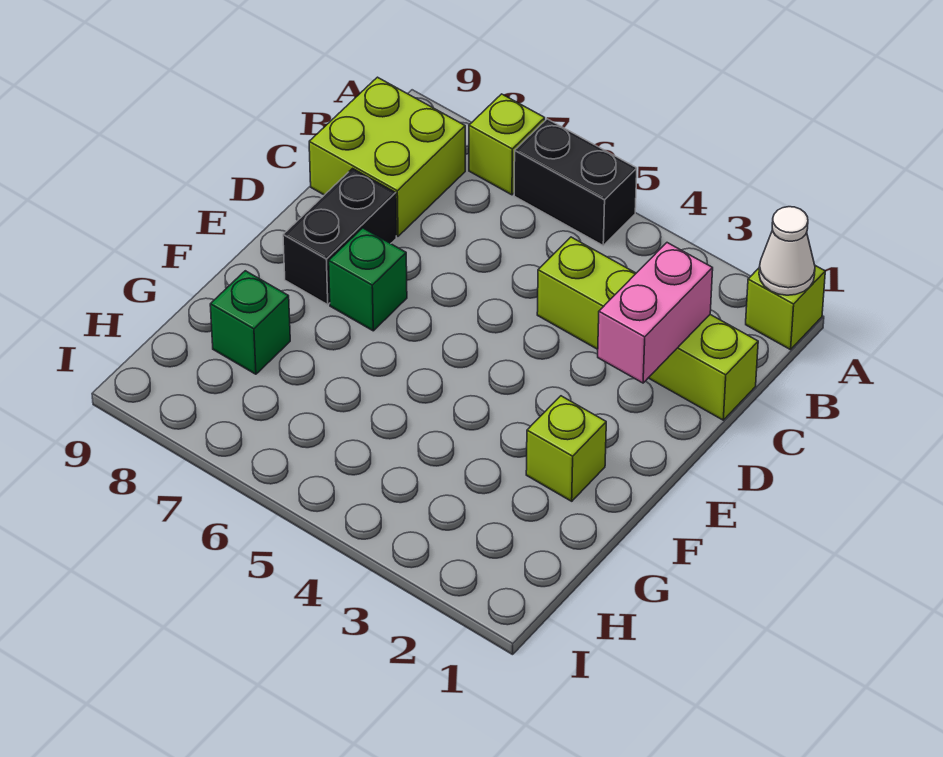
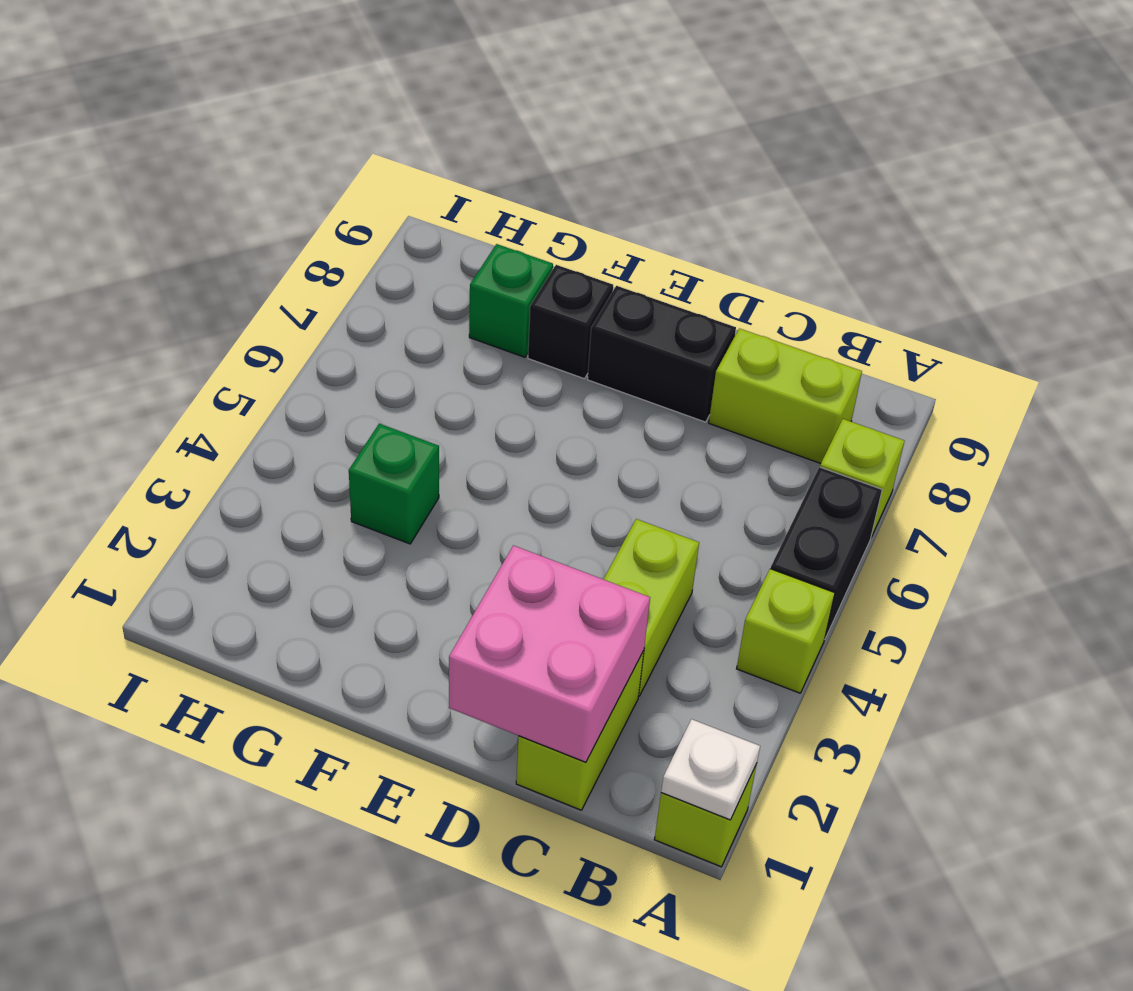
white cone A1 level 2 -> white plate A1 level 2
lime brick B8:C9 level 1 -> lime brick B8:C8 level 1
pink brick C2:D2 level 2 -> pink brick C1:D2 level 2
green brick E7 level 1 -> green brick G4 level 1
lime brick F2 level 1 -> lime brick A4 level 1
none -> black brick F8 level 1

